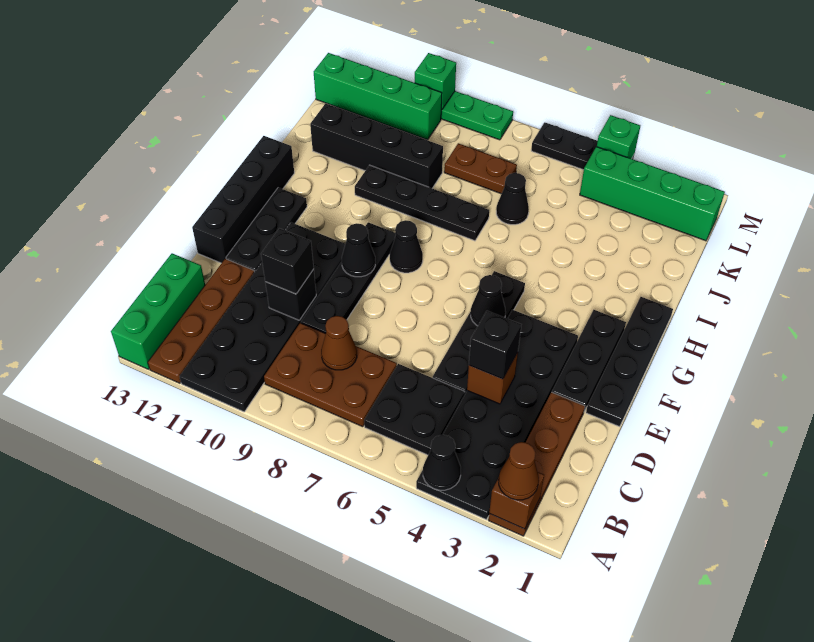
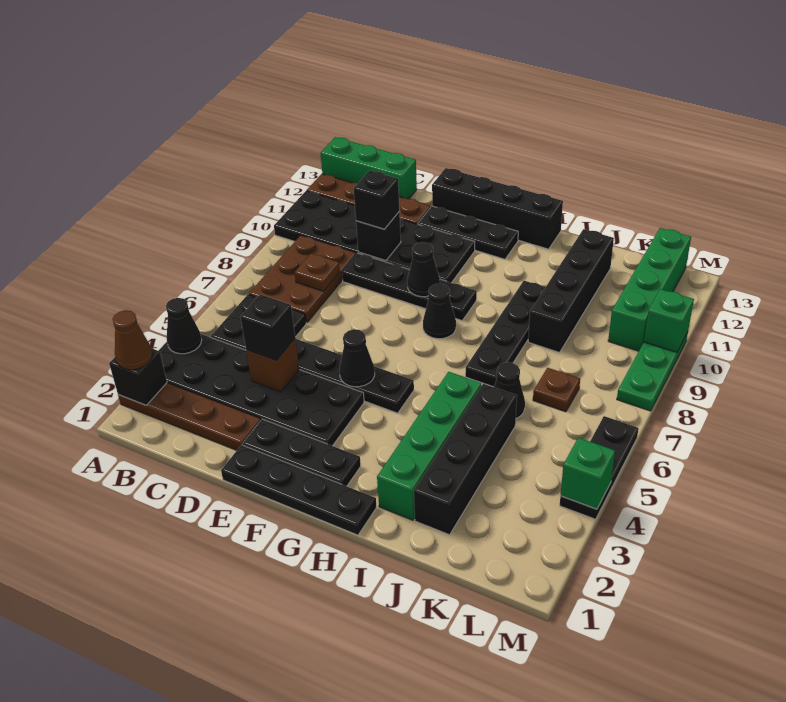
brown brick A2 level 2 -> black brick A2 level 2
brown cone C8 level 2 -> brown plate C8 level 2
none -> black brick J2:J5 level 1
brown plate K7:K8 level 1 -> brown plate K7 level 1
green brick L1:L4 level 1 -> green brick I2:I5 level 1

